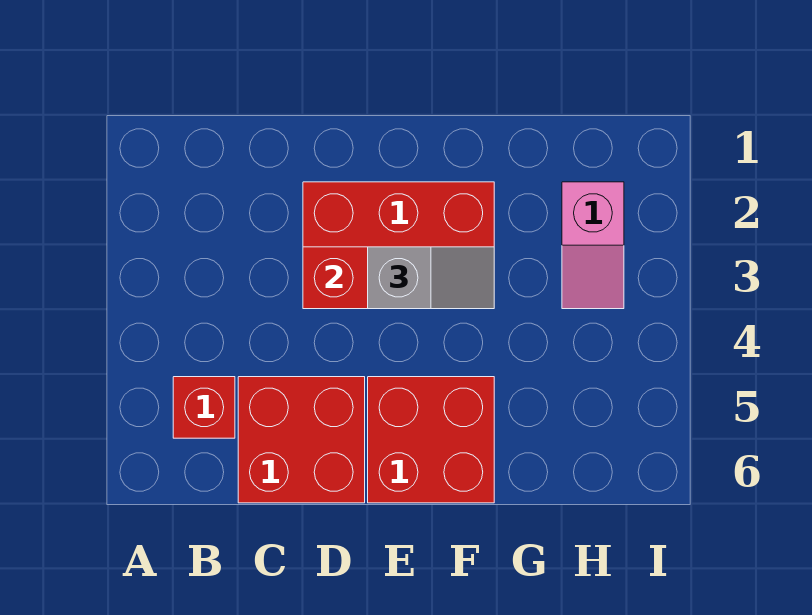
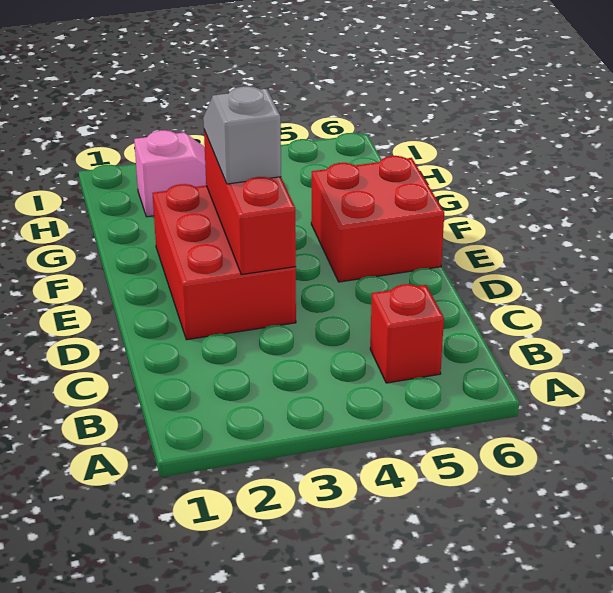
red brick C5:D6 level 1 -> none

